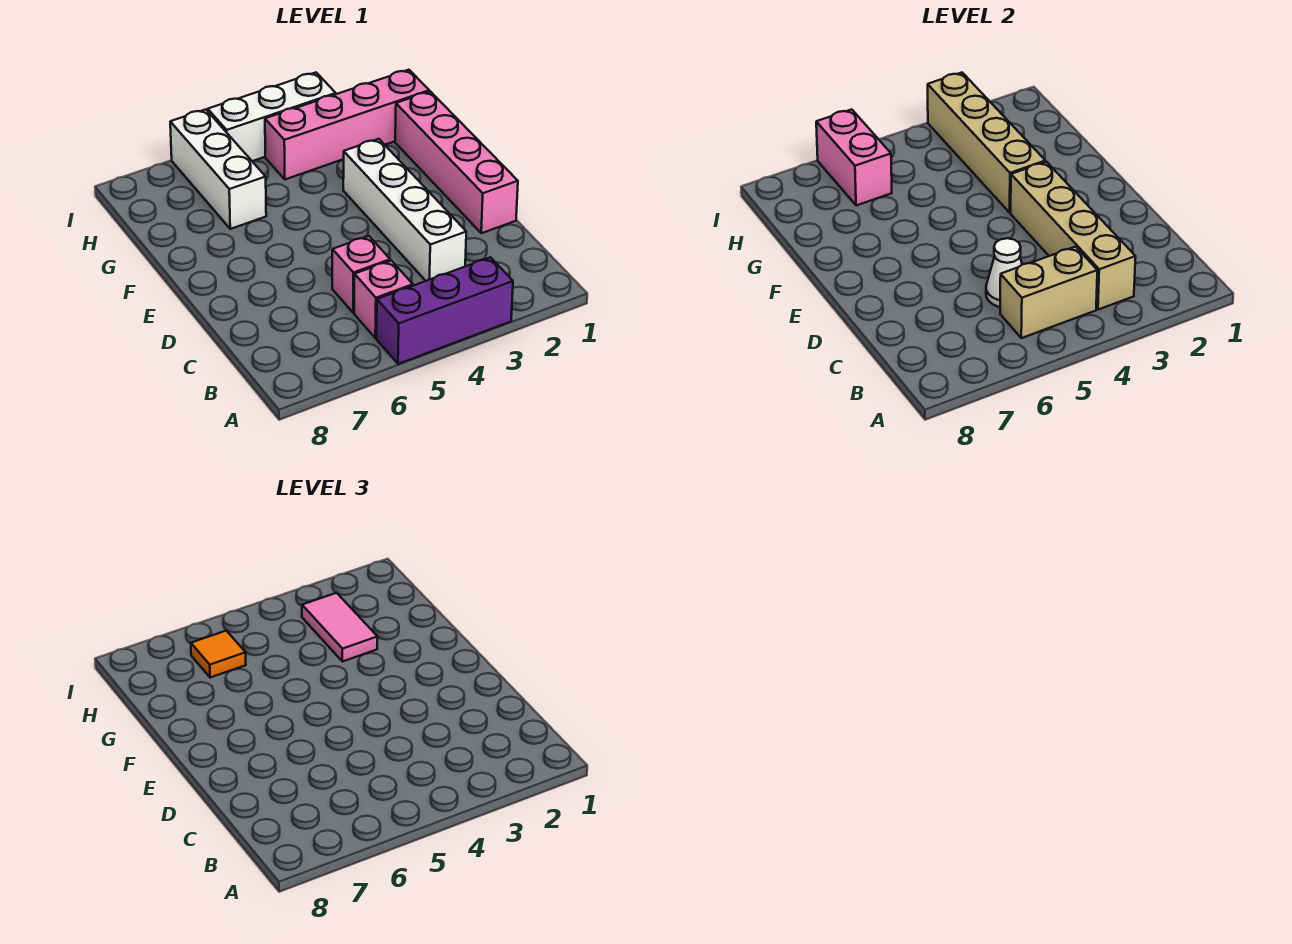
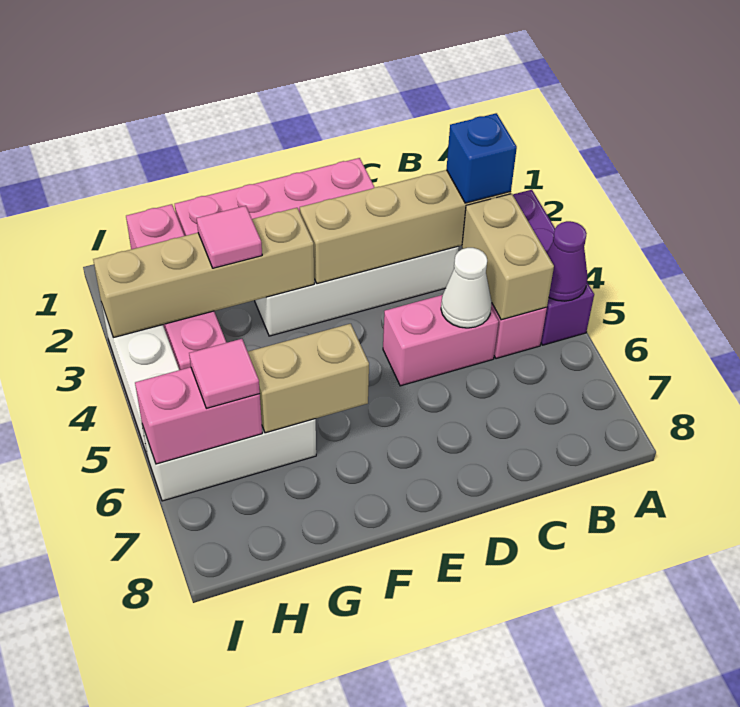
none -> purple cone A5 level 2
none -> blue brick B3 level 3
pink brick C5 level 1 -> pink brick C5:D5 level 1
none -> tan brick F6:G6 level 2
pink tile G3:H3 level 3 -> pink tile G3 level 3
orange tile H6 level 3 -> pink tile H6 level 3

